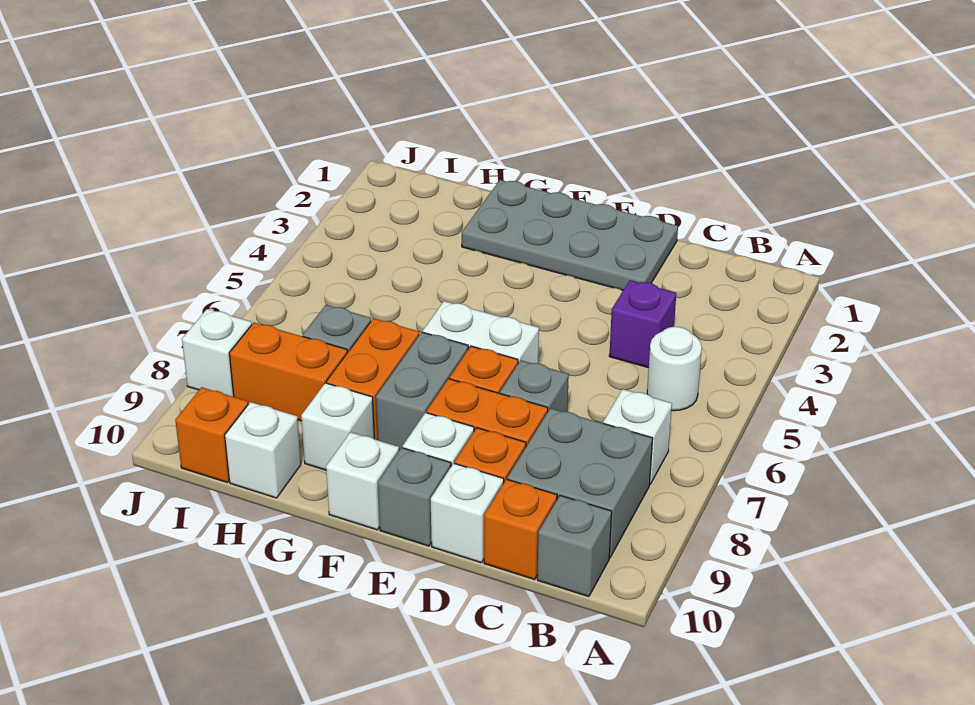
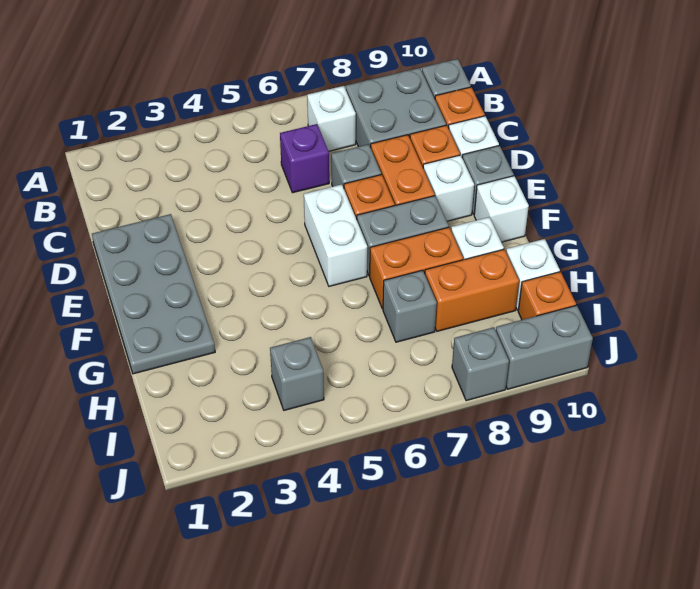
white round brick B5 level 1 -> none
purple brick C4 level 1 -> purple brick C6 level 1
orange brick H8:I8 level 1 -> orange brick H8:H9 level 1
none -> grey brick I4 level 1
white brick J8 level 1 -> grey brick J8 level 1
none -> grey brick J9:J10 level 1

